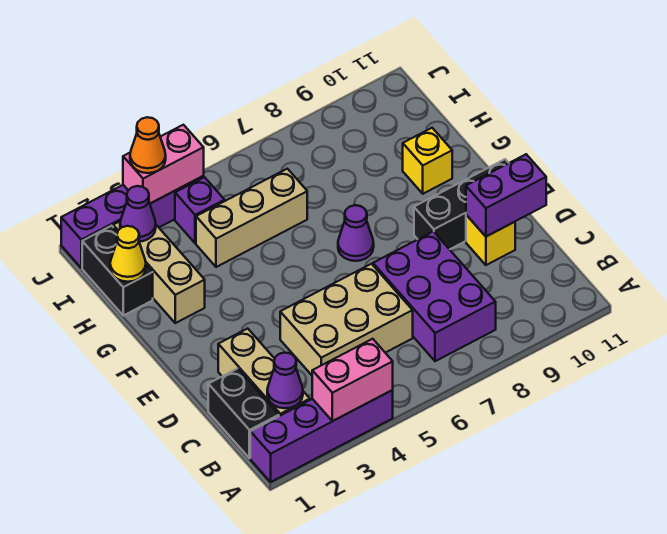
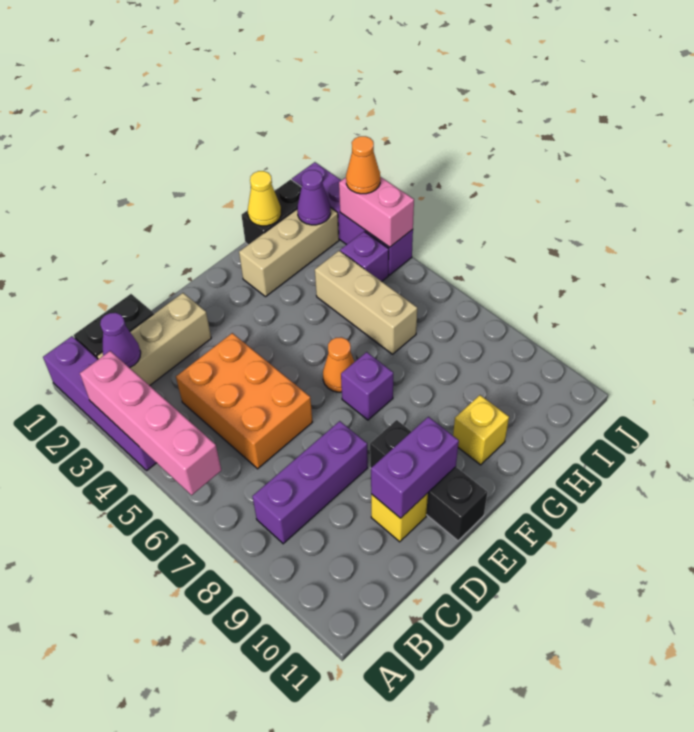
pink brick A3:A4 level 2 -> pink brick A3:A6 level 2
purple brick B7:D8 level 1 -> purple brick B8:D8 level 1
tan brick C4:D6 level 1 -> orange brick C4:D6 level 1
purple brick D10:D11 level 2 -> purple brick D10:E10 level 2
none -> orange cone F6 level 1
purple cone F7 level 1 -> purple brick F7 level 1

